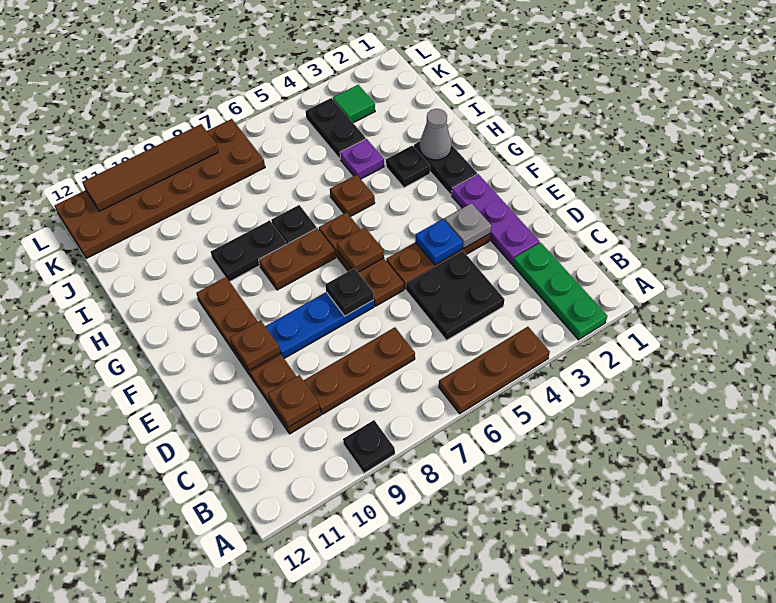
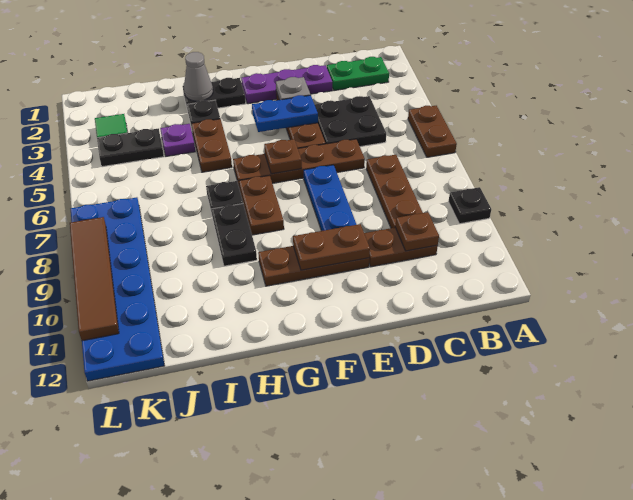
green plate A2:C2 level 1 -> green plate B2:C2 level 1
brown plate A4:A6 level 1 -> brown plate A5:A6 level 1
blue plate E4 level 2 -> blue plate E4:F4 level 2
brown plate E6:G6 level 1 -> brown plate D6:G6 level 1
black plate E7 level 2 -> none
brown plate E10 level 2 -> brown plate E10:F10 level 2
brown plate H5 level 1 -> brown plate H4:H5 level 1
brown plate K7:L12 level 1 -> blue plate K7:L12 level 1

